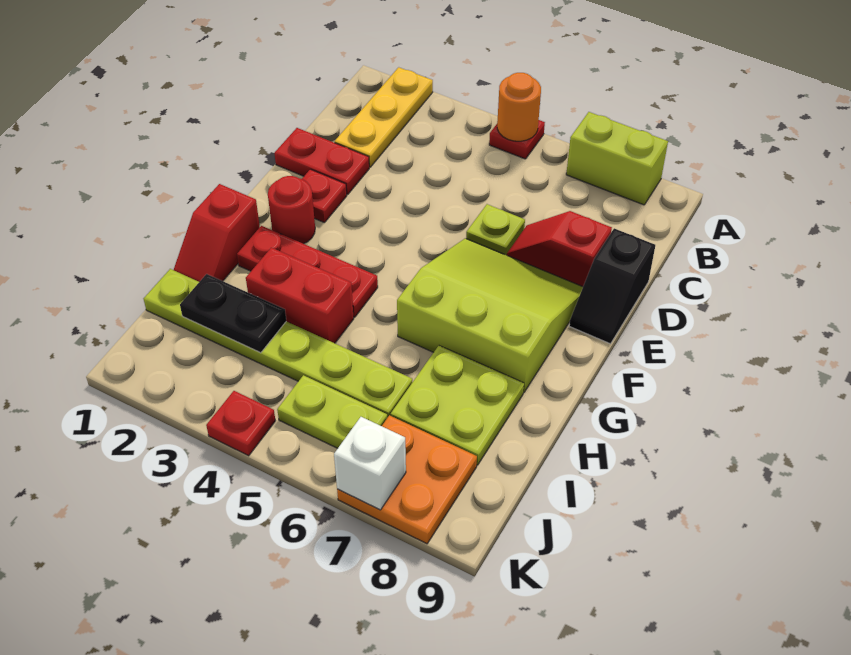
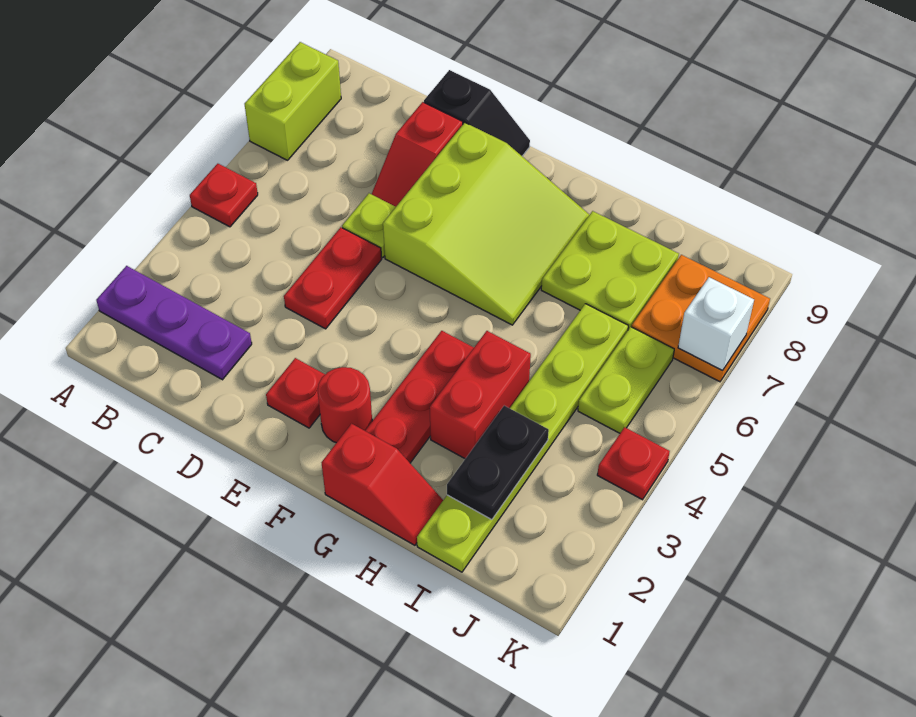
yellow plate A2:C2 level 1 -> purple plate A2:C2 level 1
orange round brick A5 level 2 -> none
red plate D1:D2 level 1 -> red plate D4:D5 level 1
lime slope E6:G8 level 1 top G -> lime slope E6:G8 level 1 top E

